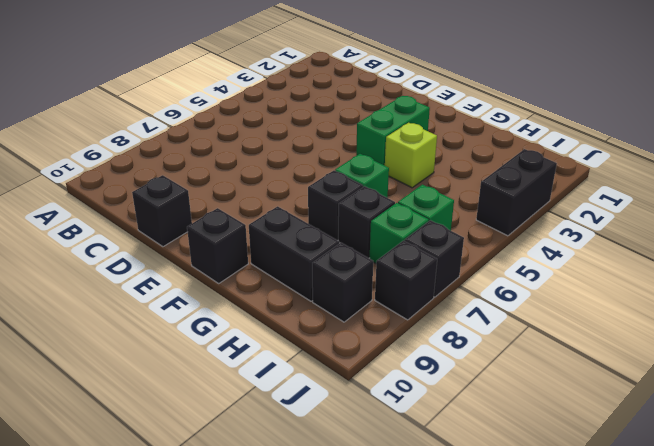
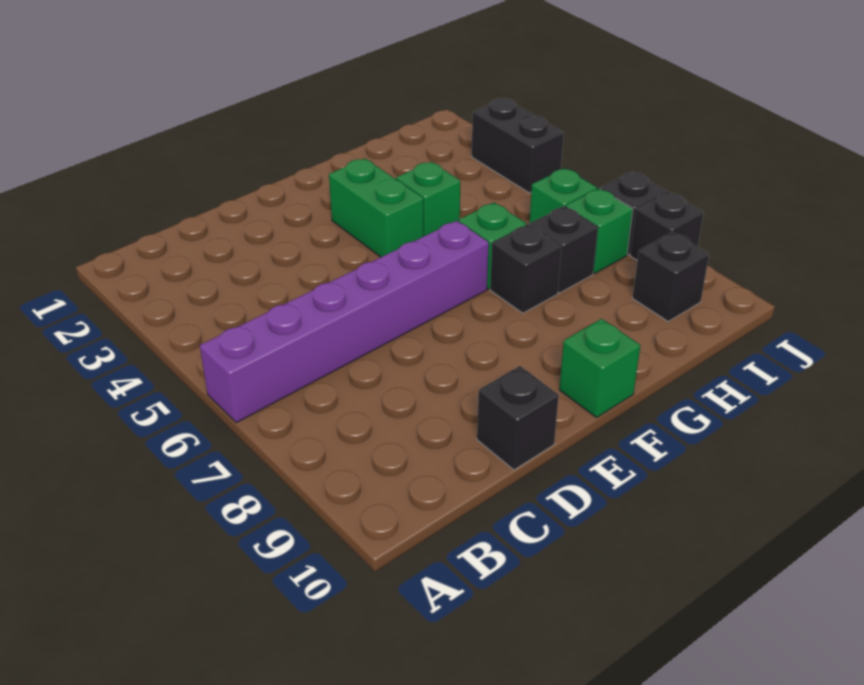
none -> purple brick A6:F6 level 1
black brick F10 level 1 -> green brick F10 level 1
lime brick G4 level 1 -> green brick G4 level 1
black brick G9:H9 level 1 -> none

